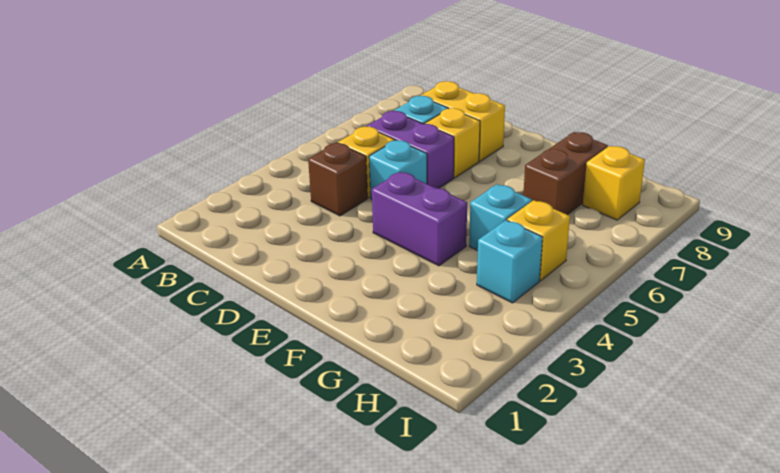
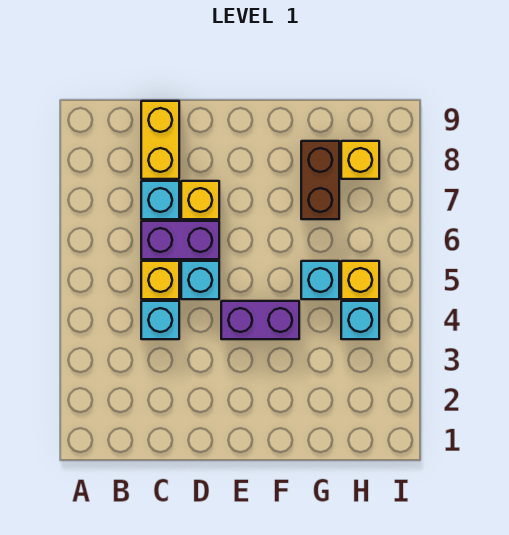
brown brick C4 level 1 -> cyan brick C4 level 1
yellow brick C8:D8 level 1 -> yellow brick C8:C9 level 1

